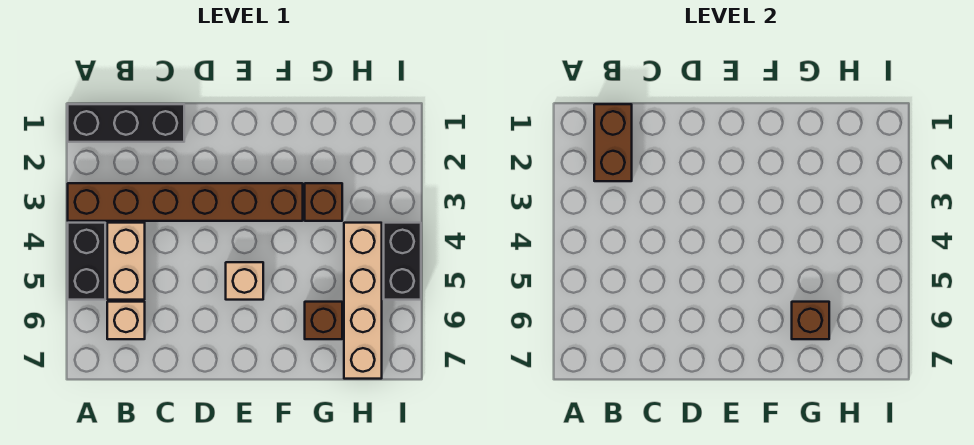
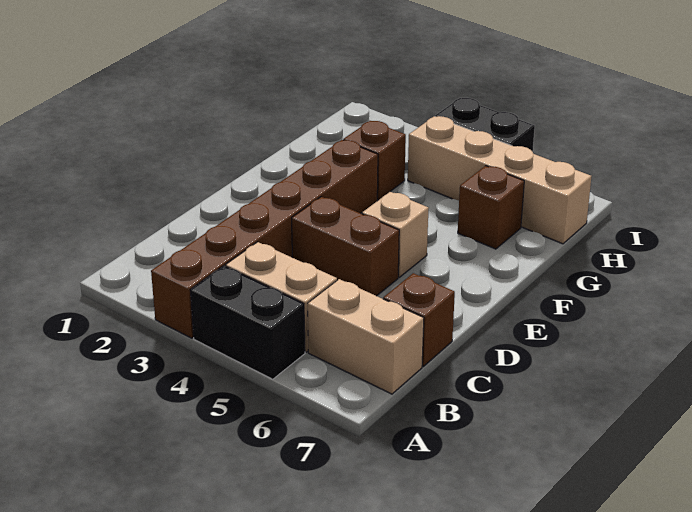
black brick A1:C1 level 1 -> none
brown brick B1:B2 level 2 -> brown brick D4:D5 level 1
tan brick B6 level 1 -> tan brick B6:B7 level 1
brown brick G6 level 2 -> brown brick C7 level 1

